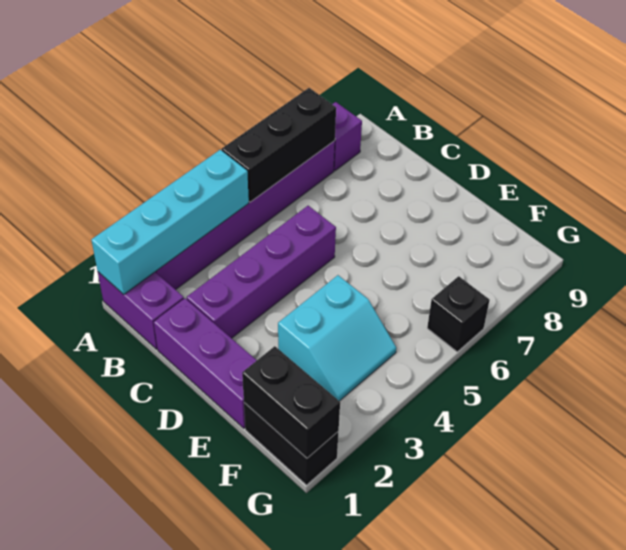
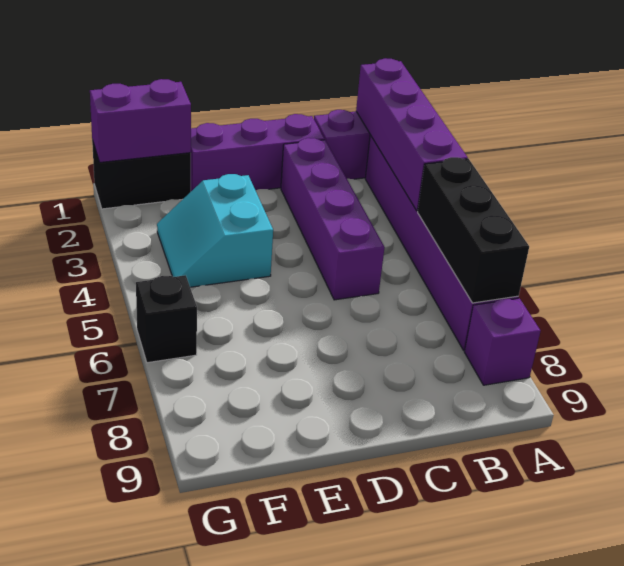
cyan brick A1:A4 level 2 -> purple brick A1:A4 level 2
black brick F1:G1 level 2 -> purple brick F1:G1 level 2

